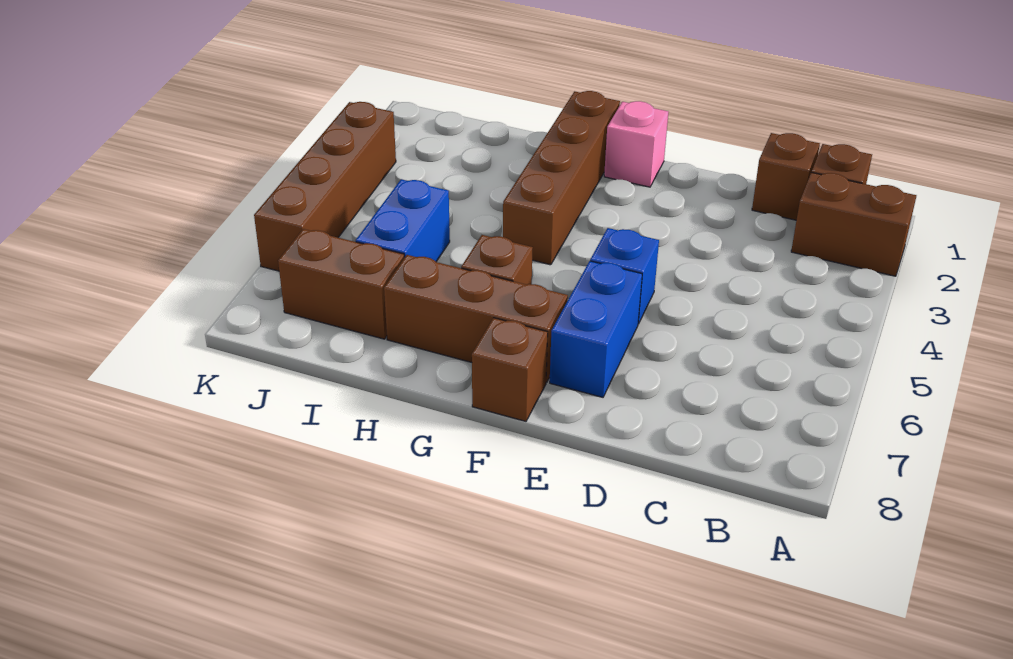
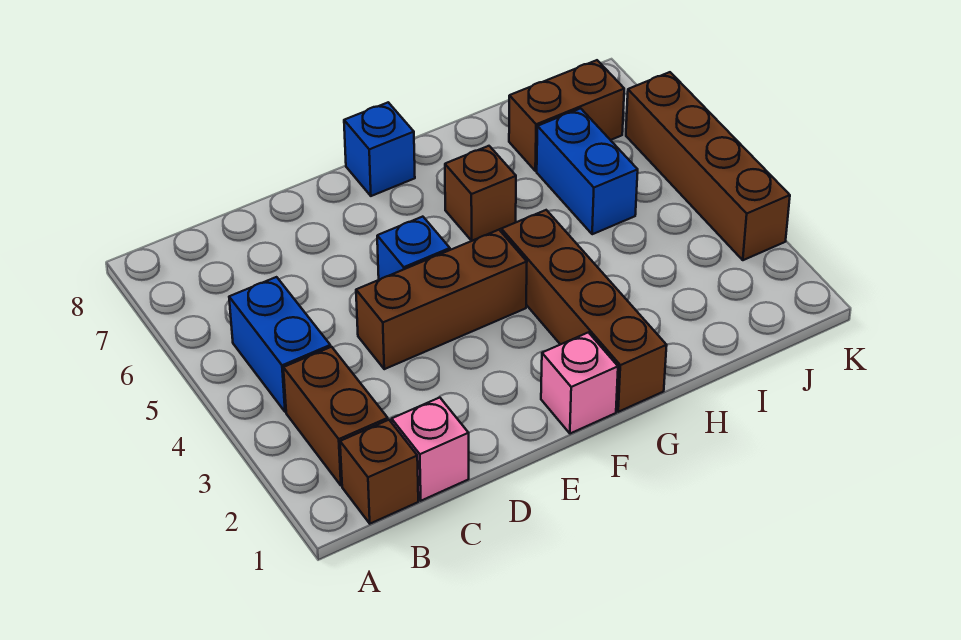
brown brick A2:B2 level 1 -> brown brick B2:B3 level 1
brown brick C1 level 1 -> pink brick C1 level 1
blue brick E6:E7 level 1 -> blue brick B4:B5 level 1
brown brick F7:H7 level 1 -> brown brick D4:F4 level 1
brown brick F8 level 1 -> blue brick F8 level 1

